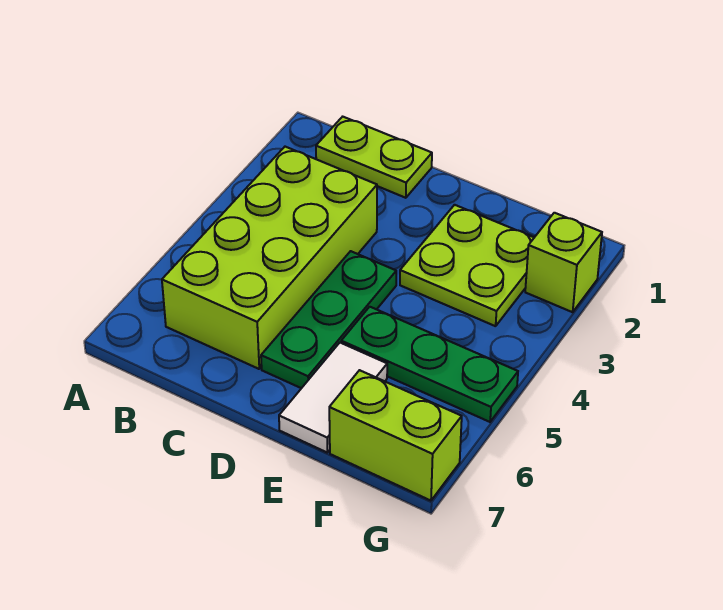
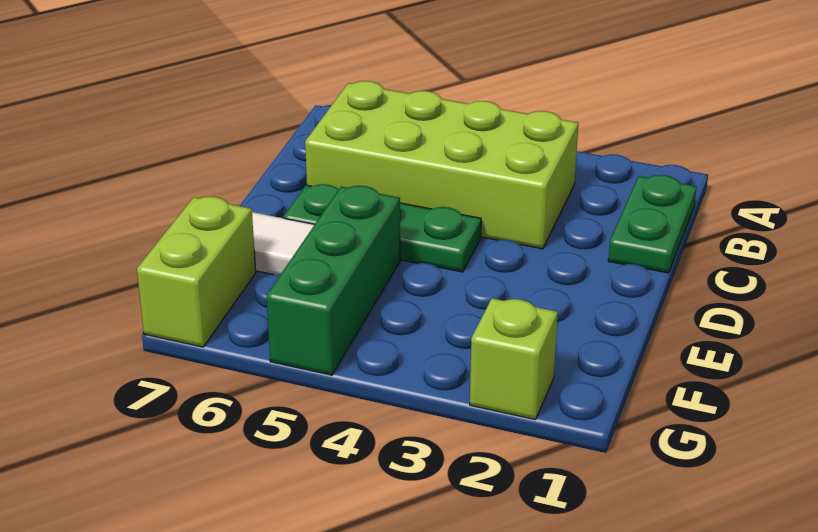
lime plate B1:C1 level 1 -> green plate B1:C1 level 1
lime plate E2:F3 level 1 -> none
green plate E5:G5 level 1 -> green brick E5:G5 level 1

